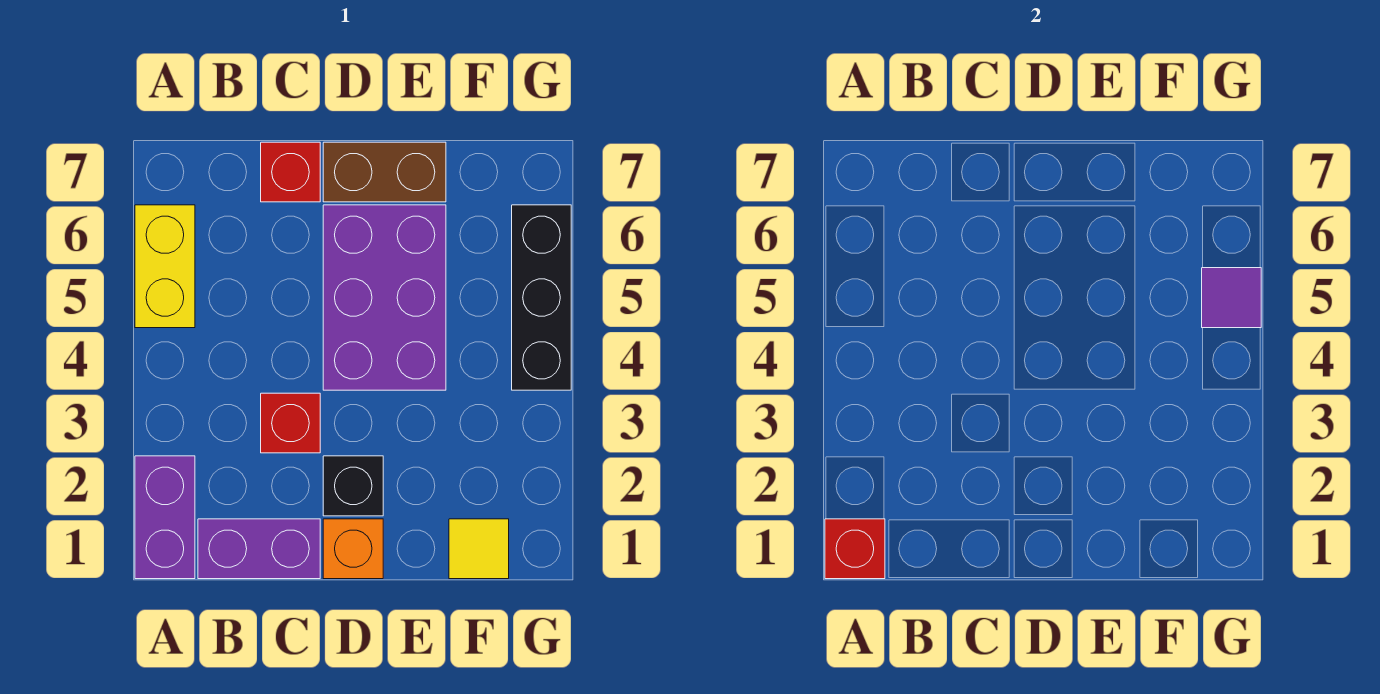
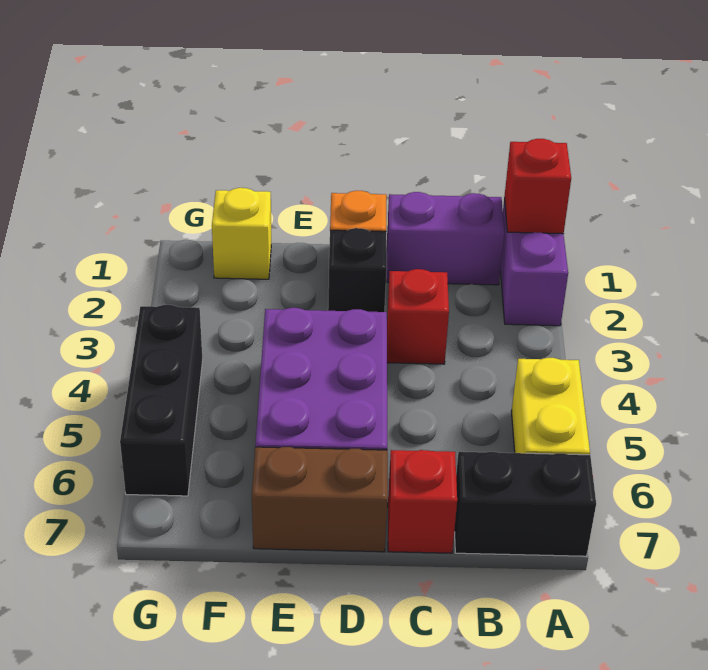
none -> black brick A7:B7 level 1
yellow tile F1 level 1 -> yellow brick F1 level 1
purple tile G5 level 2 -> none

